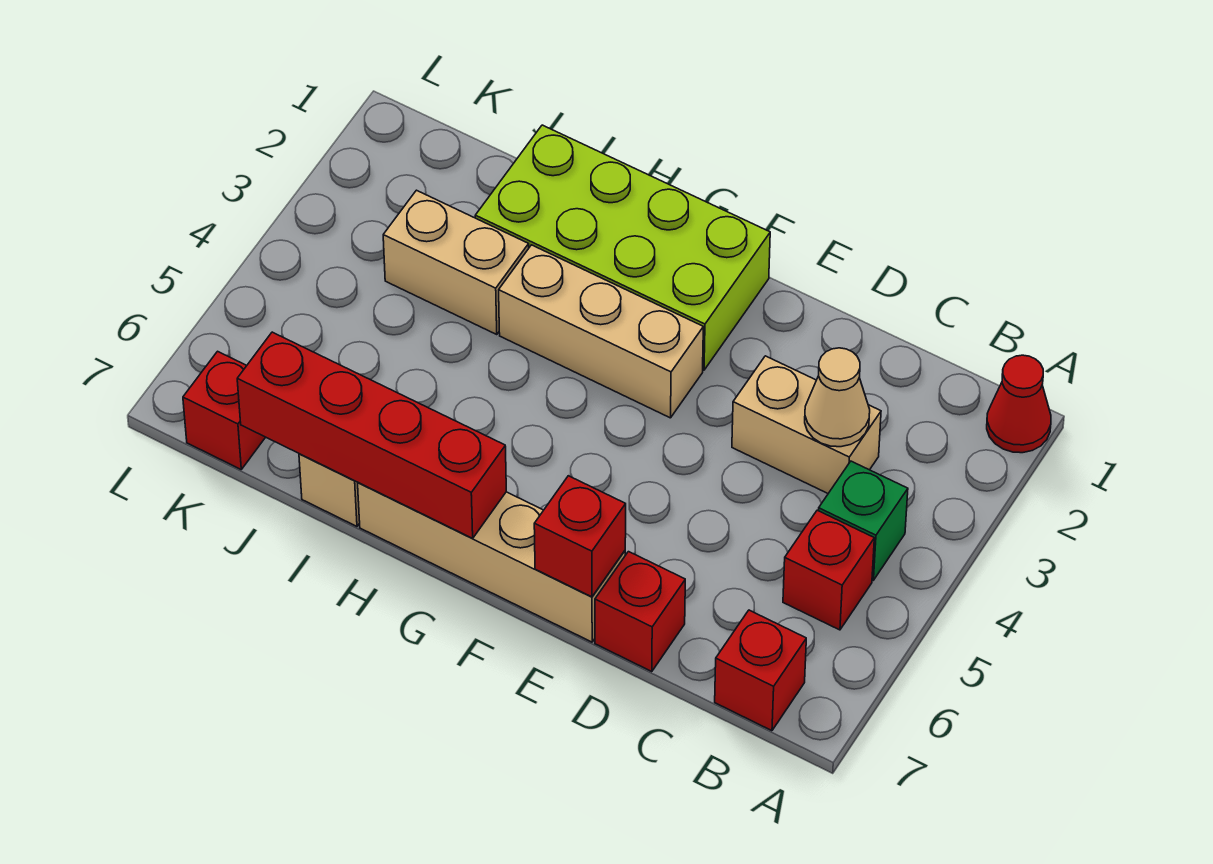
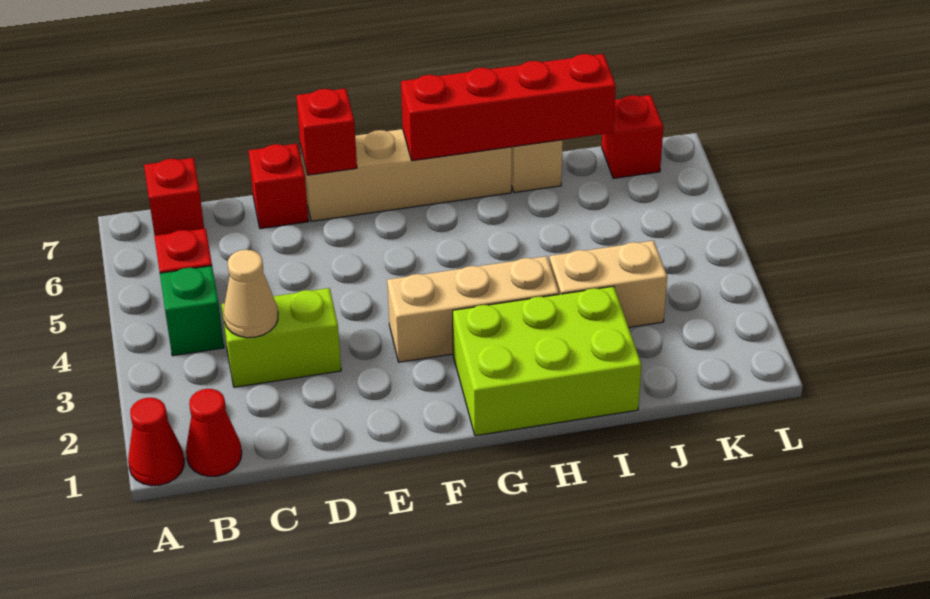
none -> red cone B1 level 1
tan brick C3:D3 level 1 -> lime brick C3:D3 level 1
lime brick F1:I2 level 1 -> lime brick G1:I2 level 1

